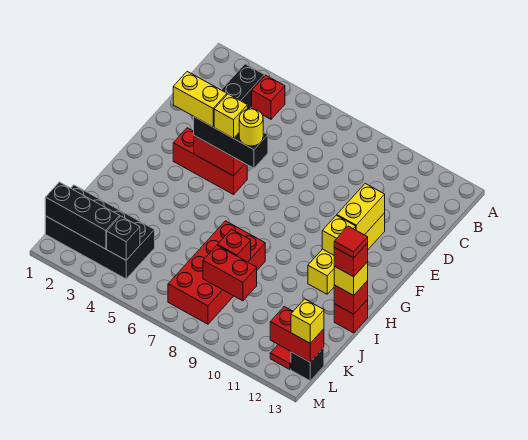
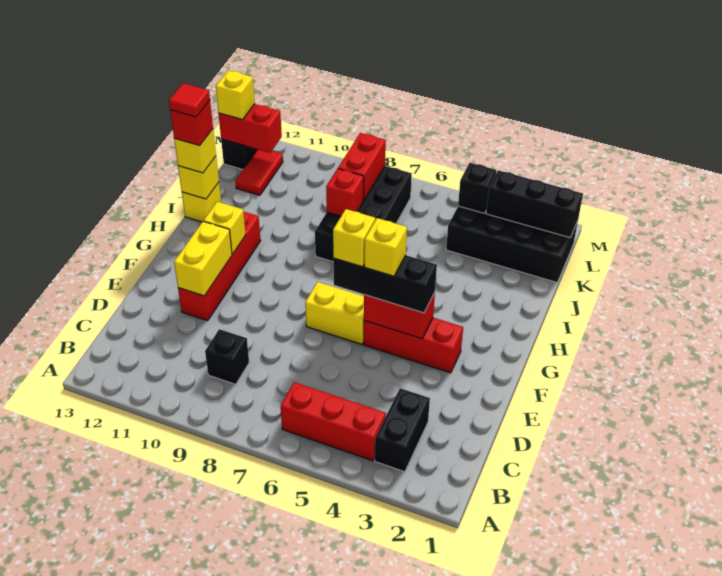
red brick B4 level 1 -> red brick B4:B6 level 1
none -> black brick C9 level 1
yellow brick E11:H11 level 1 -> red brick E11:H11 level 1
yellow brick F3:F4 level 4 -> yellow brick F6:F7 level 1
yellow round brick F6 level 4 -> yellow brick F6 level 4
red brick I7:L8 level 1 -> black brick I7:L8 level 1
red brick I13 level 1 -> yellow brick I13 level 1
red brick I13 level 2 -> yellow brick I13 level 2
red brick K8:K9 level 2 -> red brick K8:L8 level 2

